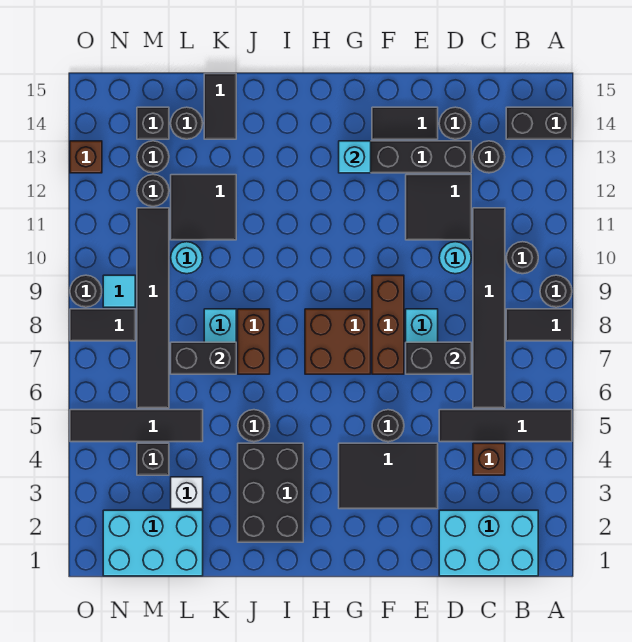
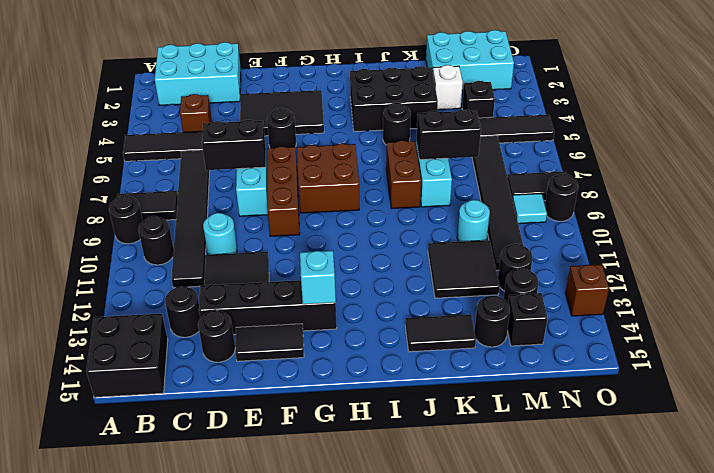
black brick A14:B14 level 1 -> black brick A14:B15 level 1
black brick I2:J4 level 1 -> black brick I3:K4 level 1
black tile K14:K15 level 1 -> black tile J14:K14 level 1

